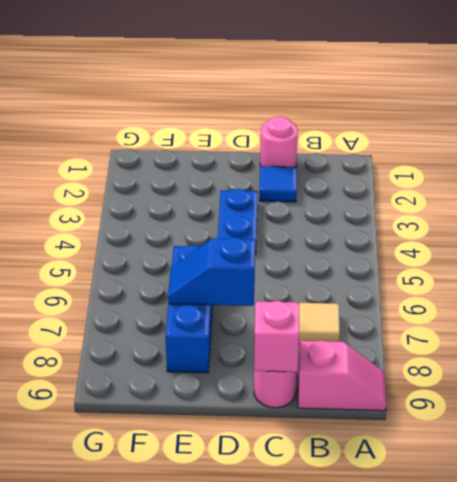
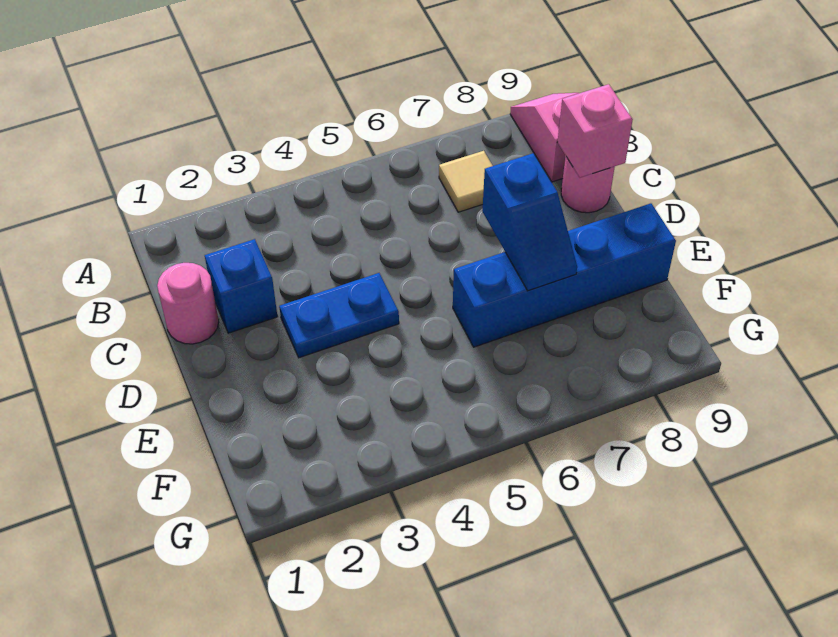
blue tile C2 level 1 -> blue brick C2 level 1
blue brick E6:E8 level 1 -> blue brick E6:E9 level 1

